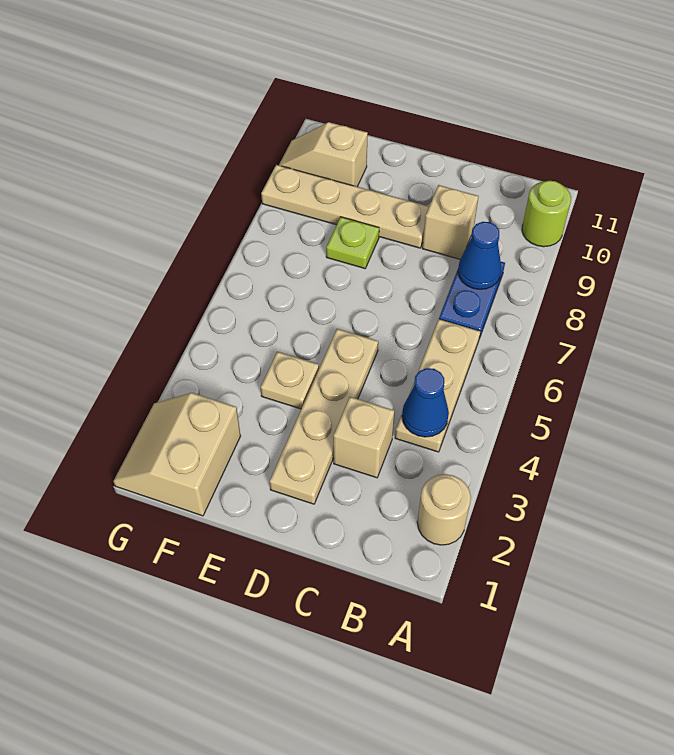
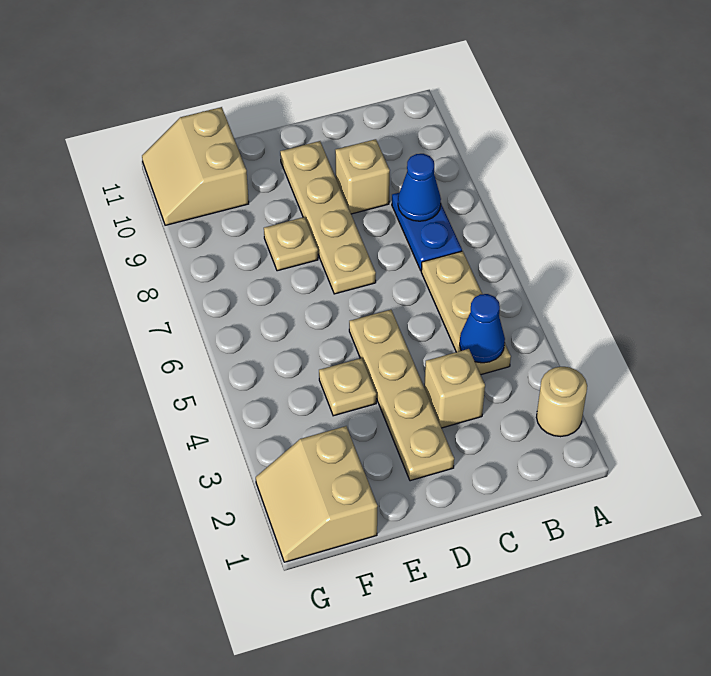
lime round brick A10 level 1 -> none
tan plate D9:G9 level 1 -> tan plate D7:D10 level 1
lime plate E8 level 1 -> tan plate E8 level 1
tan slope F10:G10 level 1 top F -> tan slope F10:G11 level 1 top F

